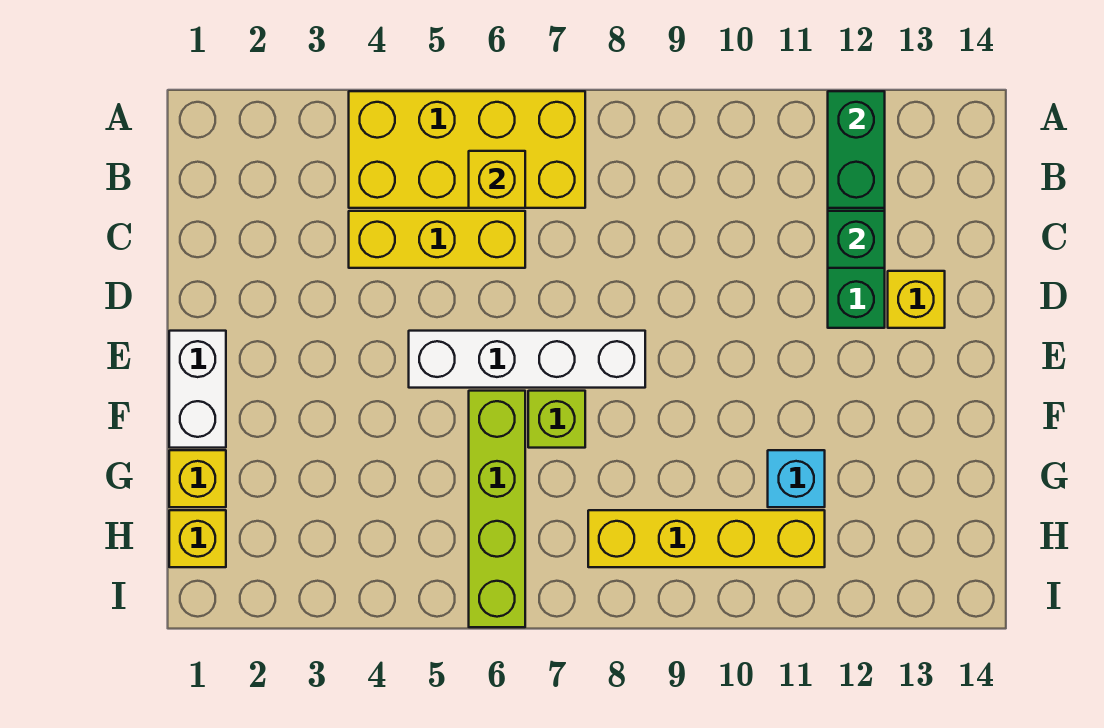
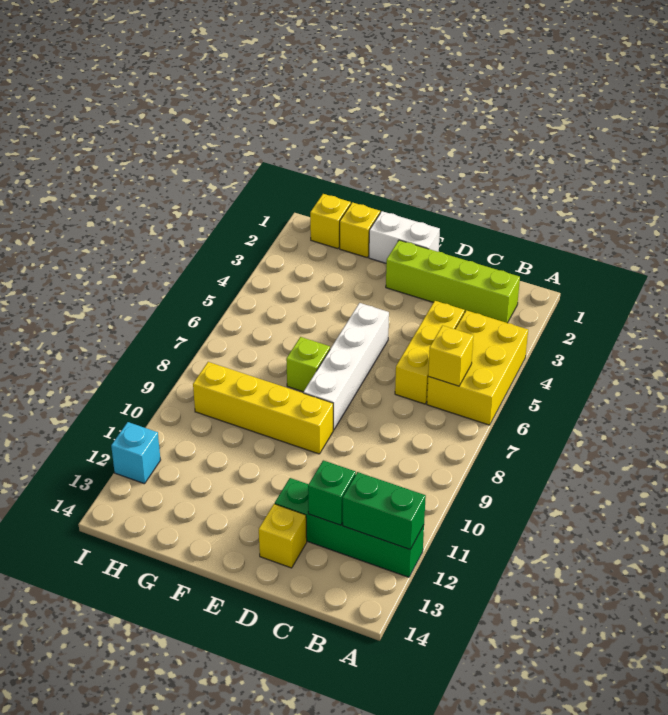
yellow brick A4:B7 level 1 -> yellow brick A4:B6 level 1
lime brick F6:I6 level 1 -> lime brick B2:E2 level 1
cyan brick G11 level 1 -> cyan brick I12 level 1
yellow brick H8:H11 level 1 -> yellow brick E9:H9 level 1

